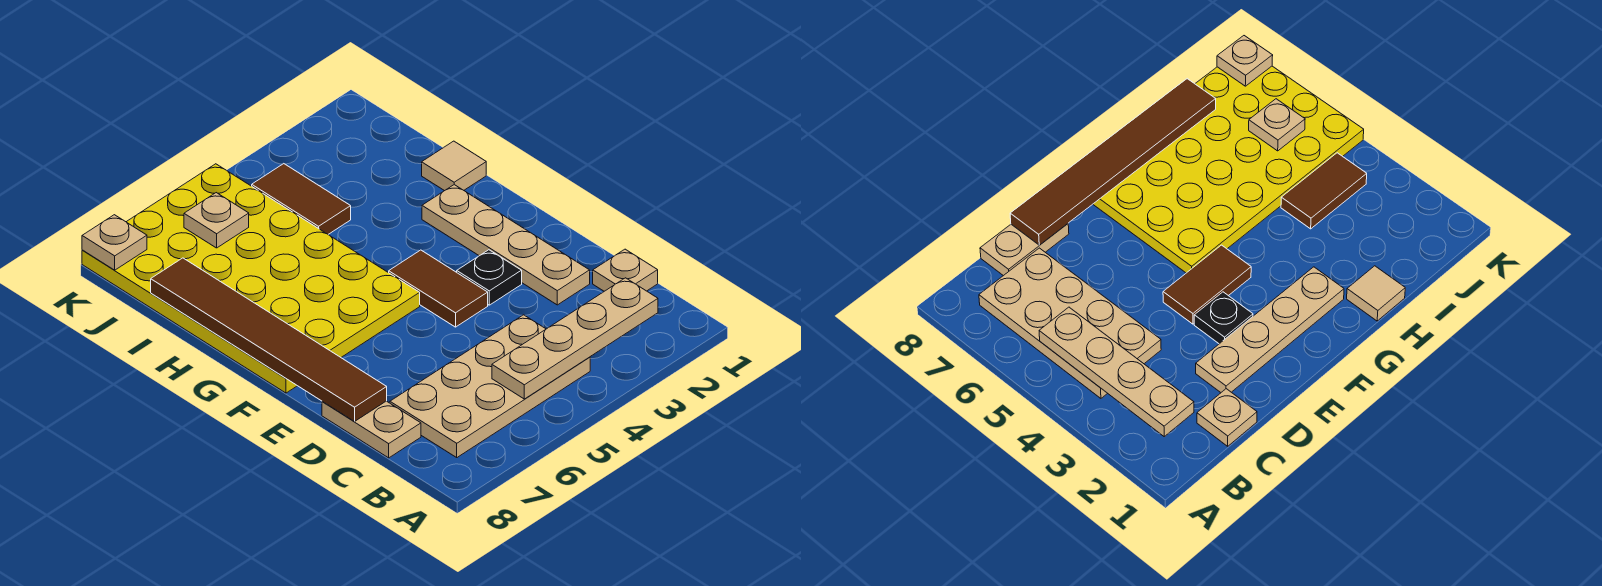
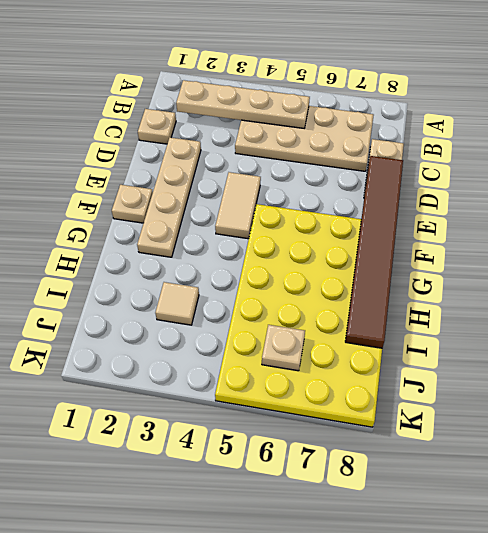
black plate E3 level 1 -> none
brown tile E4:F4 level 1 -> tan tile E4:F4 level 1
tan tile H1 level 1 -> tan tile I3 level 1
brown tile I4:J4 level 1 -> none
tan plate K8 level 2 -> tan plate F1 level 1

